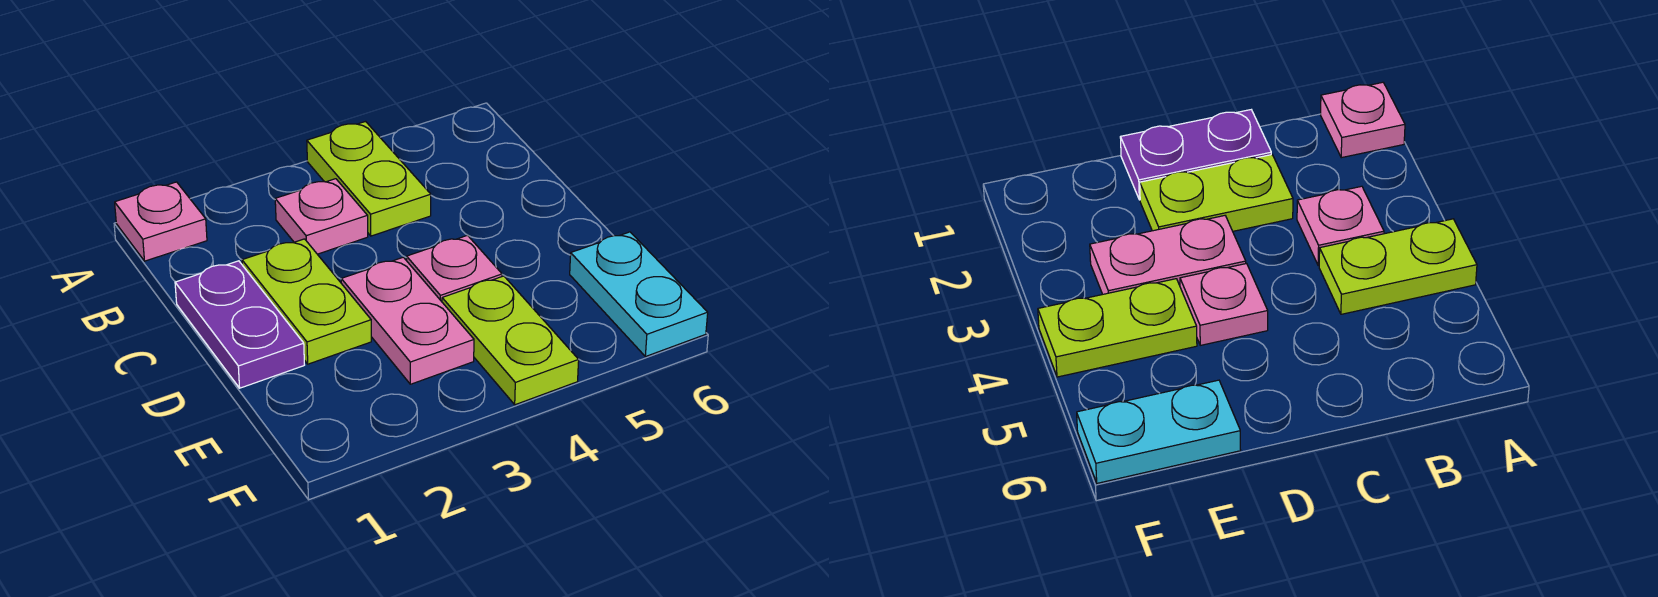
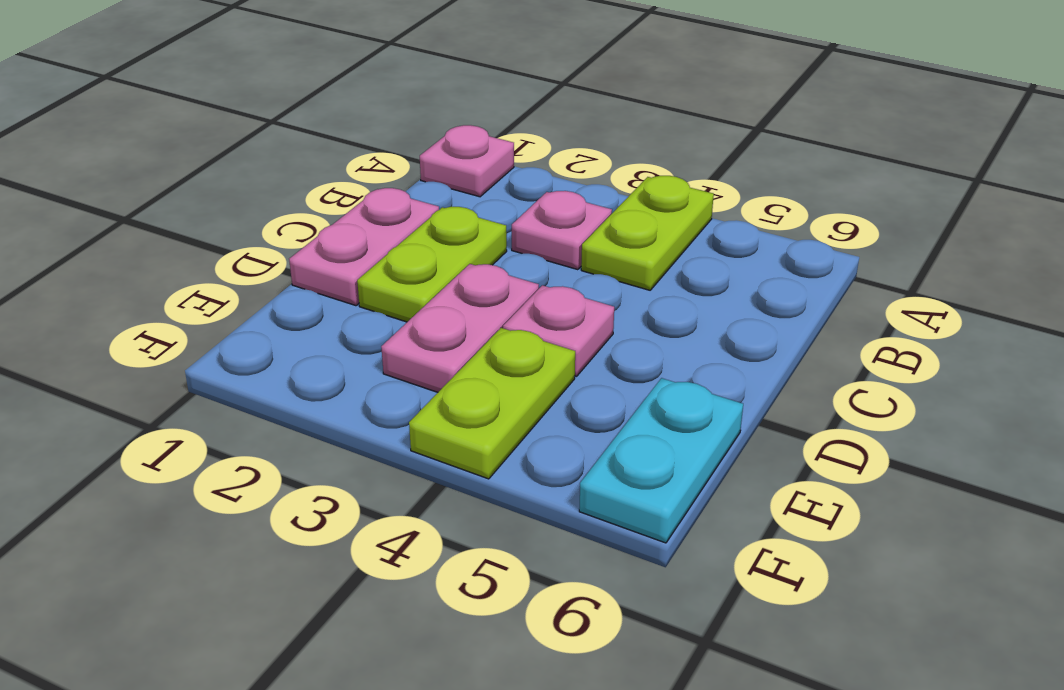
purple plate C1:D1 level 1 -> pink plate C1:D1 level 1

